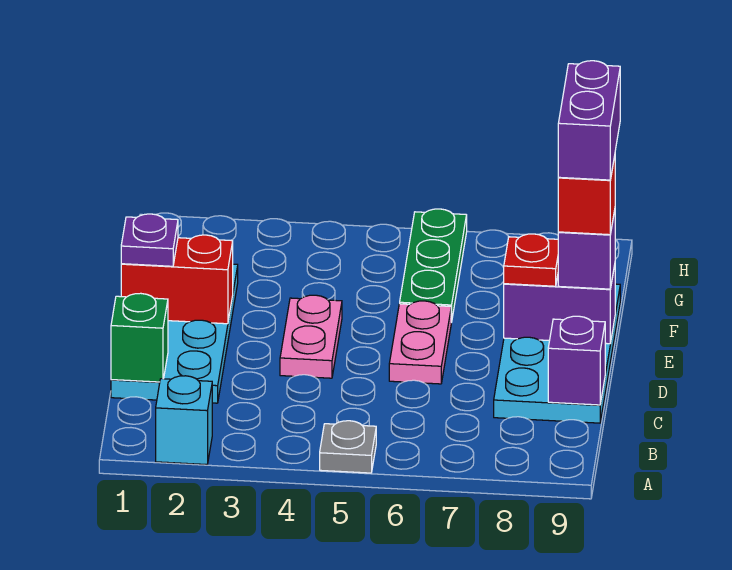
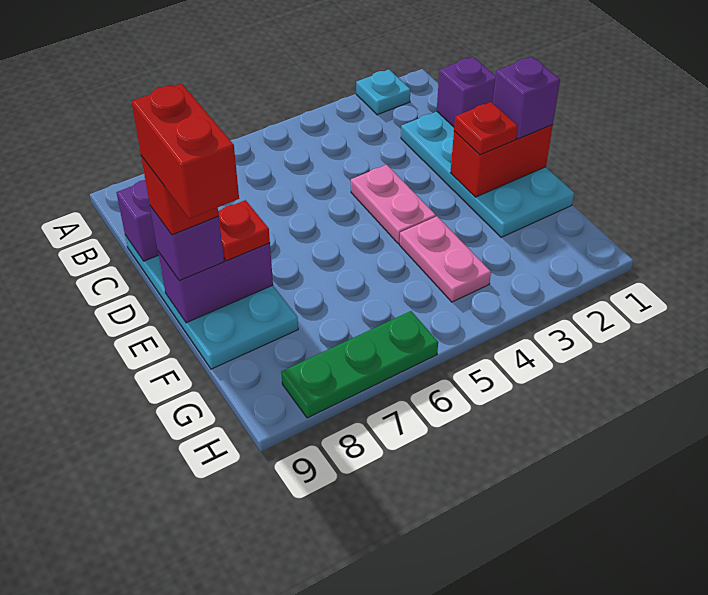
cyan brick A2 level 1 -> cyan plate A2 level 1
grey plate A5 level 1 -> none
green brick C1 level 2 -> purple brick C1 level 2
pink plate D6:E6 level 1 -> pink plate F4:G4 level 1
purple plate E1 level 3 -> purple brick E1 level 3
none -> red plate E2 level 3
purple brick E9:F9 level 5 -> red brick E9:F9 level 5
green plate F6:H6 level 1 -> green plate H6:H8 level 1

